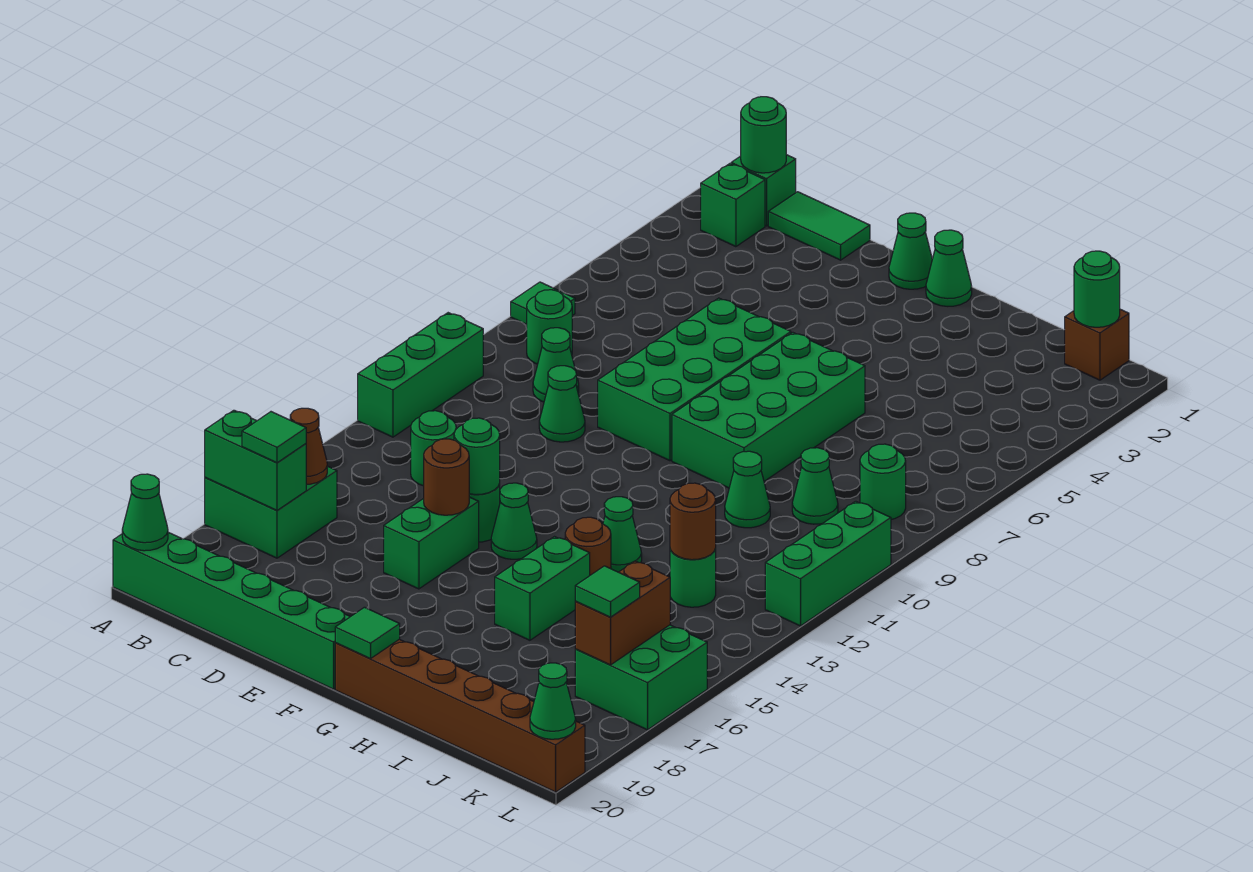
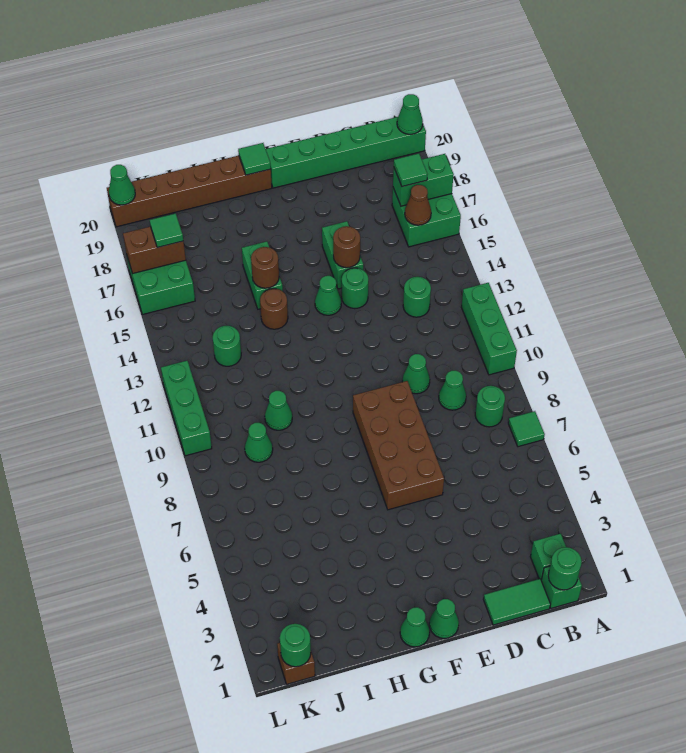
green brick E6:F9 level 1 -> brown brick E6:F9 level 1
green round brick E14 level 2 -> none
green brick G6:H9 level 1 -> none
green cone H13 level 1 -> none
brown round brick J13 level 2 -> brown round brick H15 level 2
green round brick K8 level 1 -> none
brown brick K16:K17 level 2 -> brown brick K17:L17 level 2

